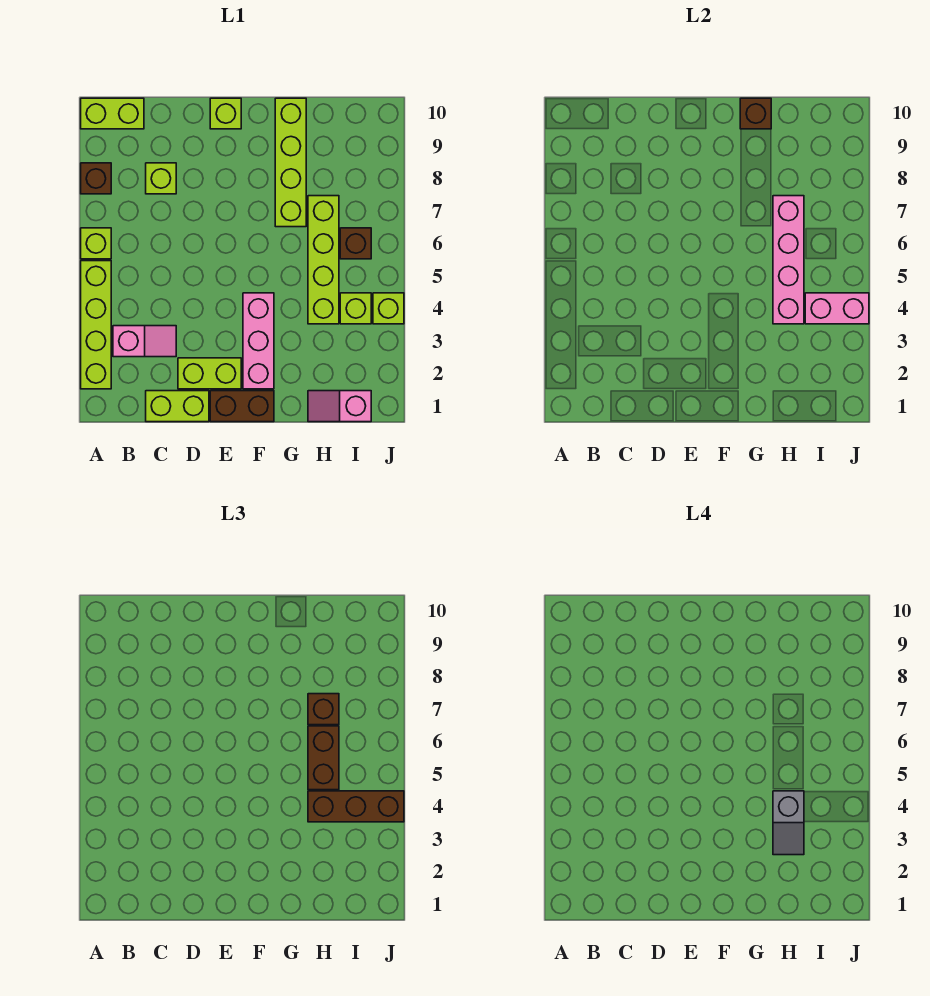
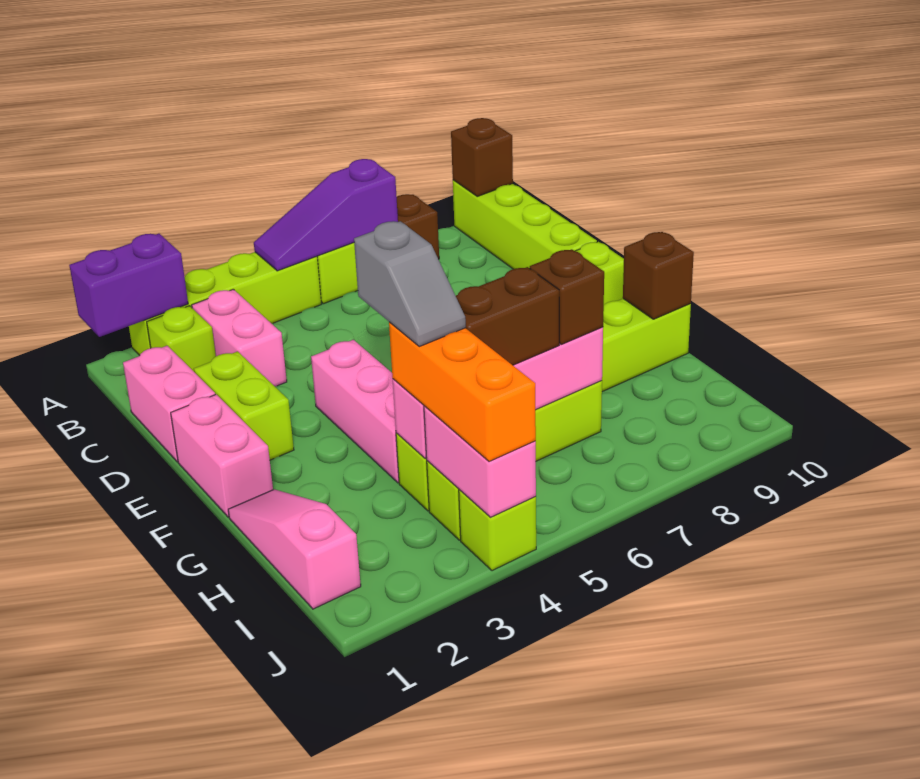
none -> purple brick A1:A2 level 2
none -> purple slope A5:A7 level 2 top 7
lime brick A10:B10 level 1 -> lime brick A10:D10 level 1
pink slope B3:C3 level 1 top B -> pink brick B3:C3 level 1
lime brick C1:D1 level 1 -> pink brick C1:D1 level 1
lime brick C8 level 1 -> lime brick B2 level 1
brown brick E1:F1 level 1 -> pink brick E1:F1 level 1
pink brick F2:F4 level 1 -> pink brick E4:G4 level 1
pink slope H1:I1 level 1 top I -> pink slope G1:I1 level 1 top I
grey slope H3:H4 level 4 top 4 -> grey slope G4:H4 level 4 top G
brown brick H4:J4 level 3 -> orange brick H4:J4 level 3
brown brick I6 level 1 -> brown brick A10 level 2

